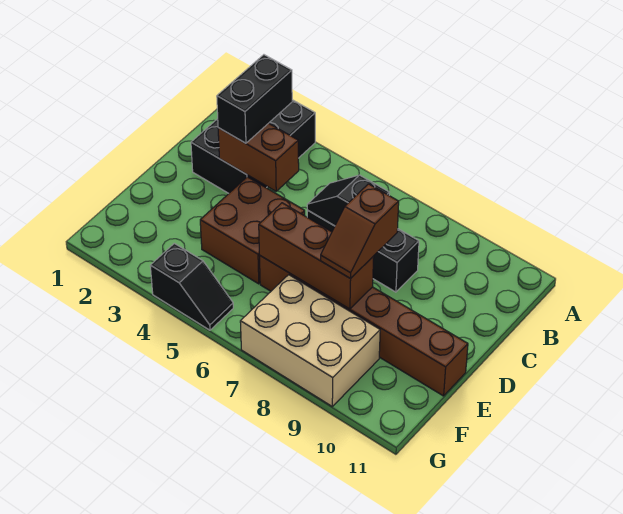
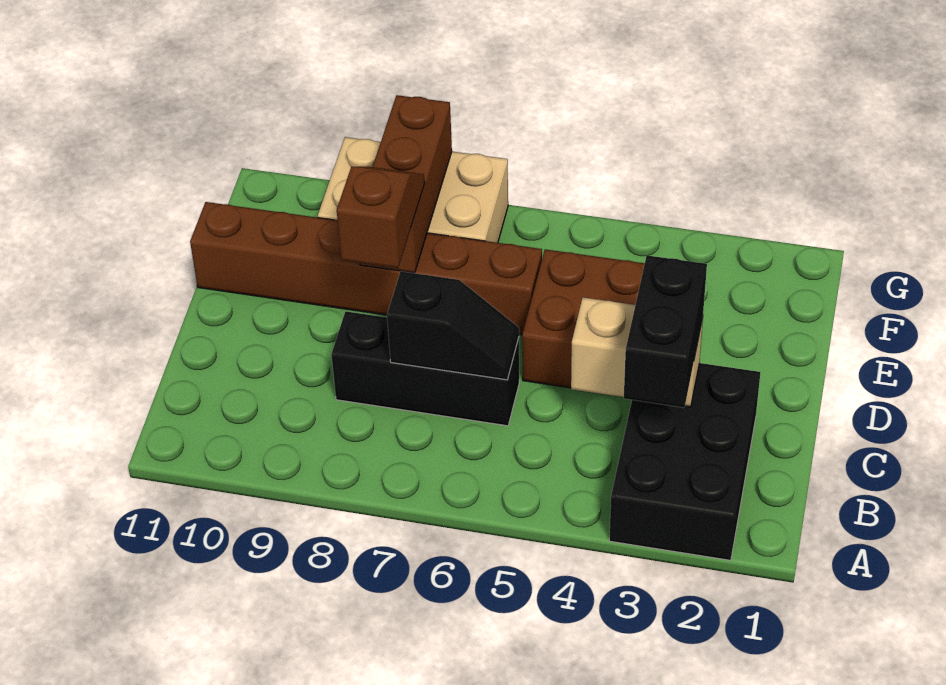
brown brick C3:C4 level 2 -> tan brick C3:C4 level 2
brown brick E6:E8 level 2 -> brown brick E8:G8 level 2
black slope G4:G5 level 1 top 4 -> none

